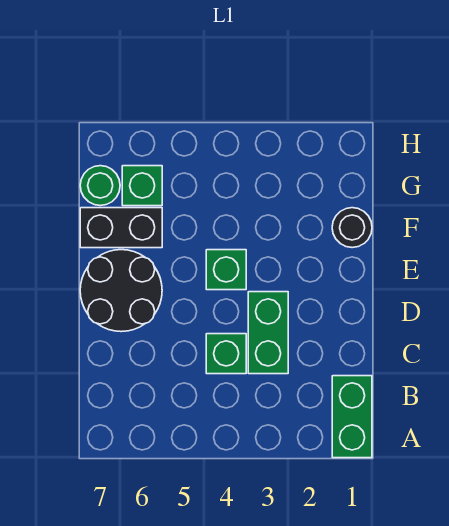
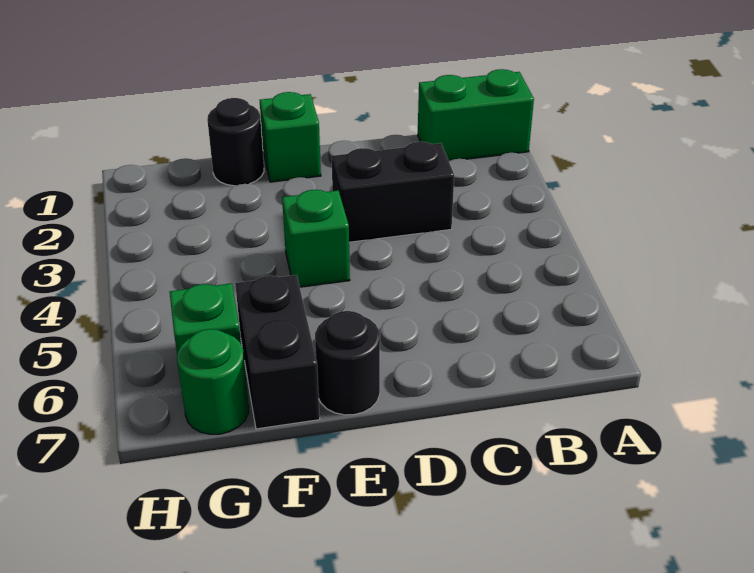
green brick C3:D3 level 1 -> black brick C3:D3 level 1
green brick C4 level 1 -> green brick E1 level 1
black round brick D6:E7 level 1 -> black round brick E7 level 1

